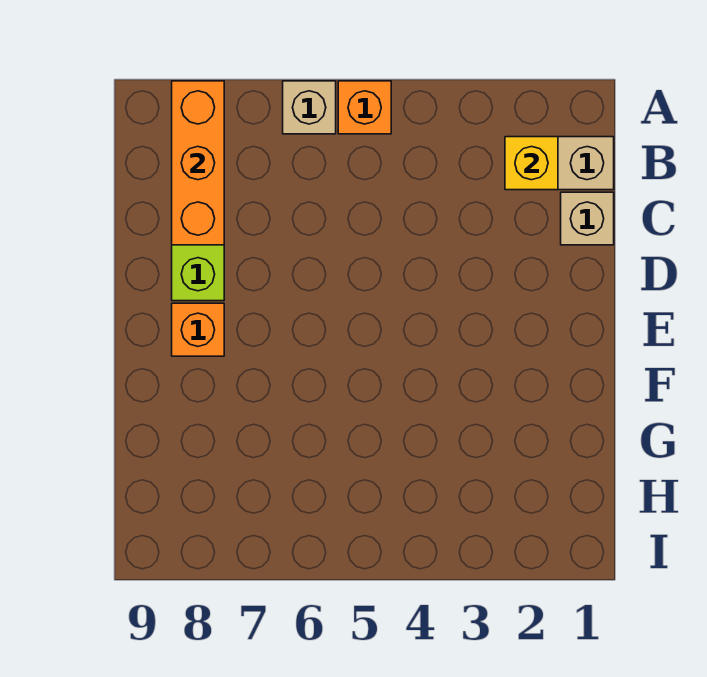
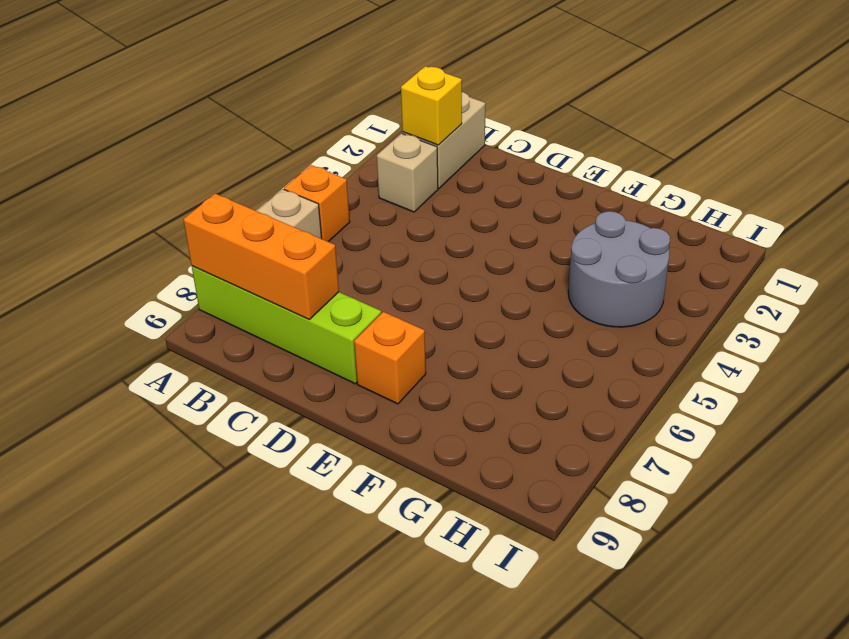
tan brick C1 level 1 -> tan brick B3 level 1
none -> grey round brick G3:H4 level 1

